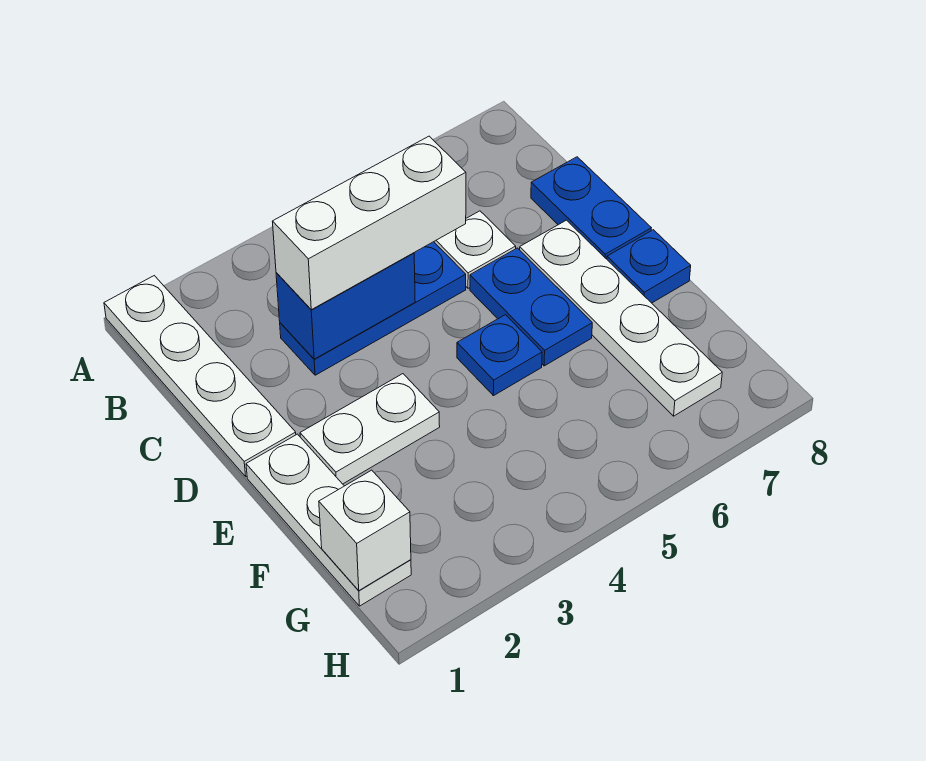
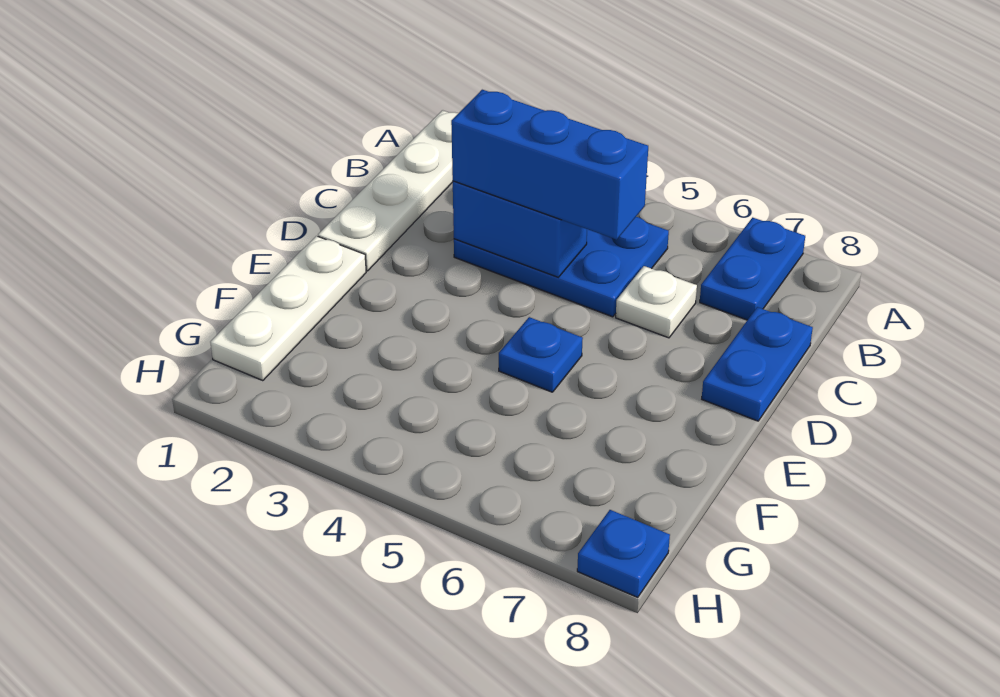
blue plate C3:C5 level 1 -> blue plate B3:C5 level 1
white brick C3:C5 level 3 -> blue brick C3:C5 level 3
blue plate D6:E6 level 1 -> blue plate A7:B7 level 1
white plate D7:G7 level 1 -> none
white plate E2:E3 level 1 -> none
blue plate E8 level 1 -> blue plate H8 level 1
white brick G1 level 2 -> none

